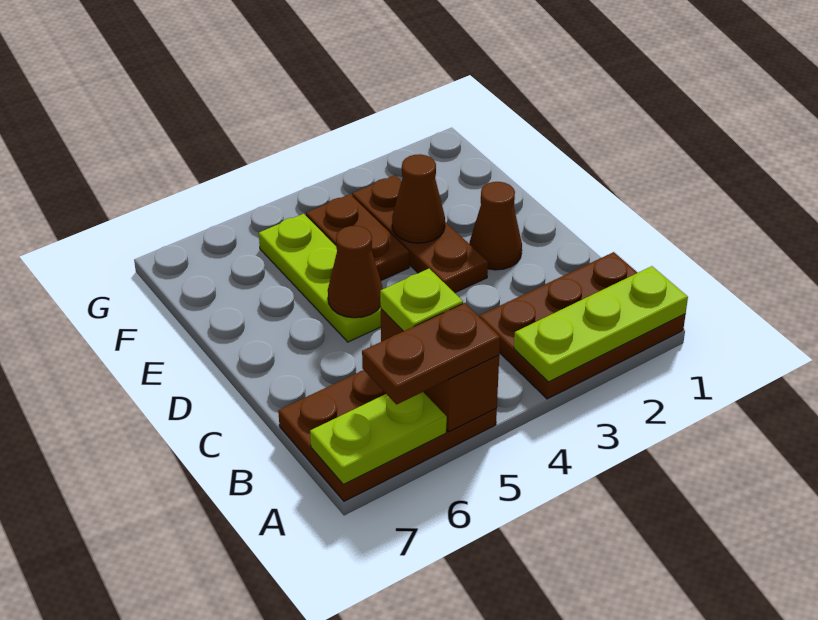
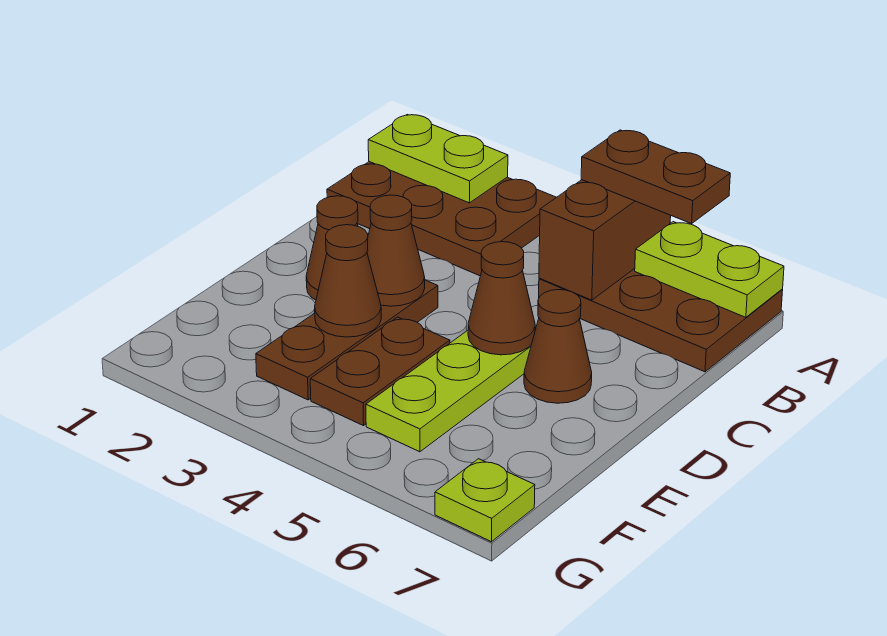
lime plate A1:A3 level 2 -> lime plate A1:A2 level 2
lime plate B5 level 3 -> lime plate G7 level 1
none -> brown cone D3 level 2
none -> brown cone D6 level 1

